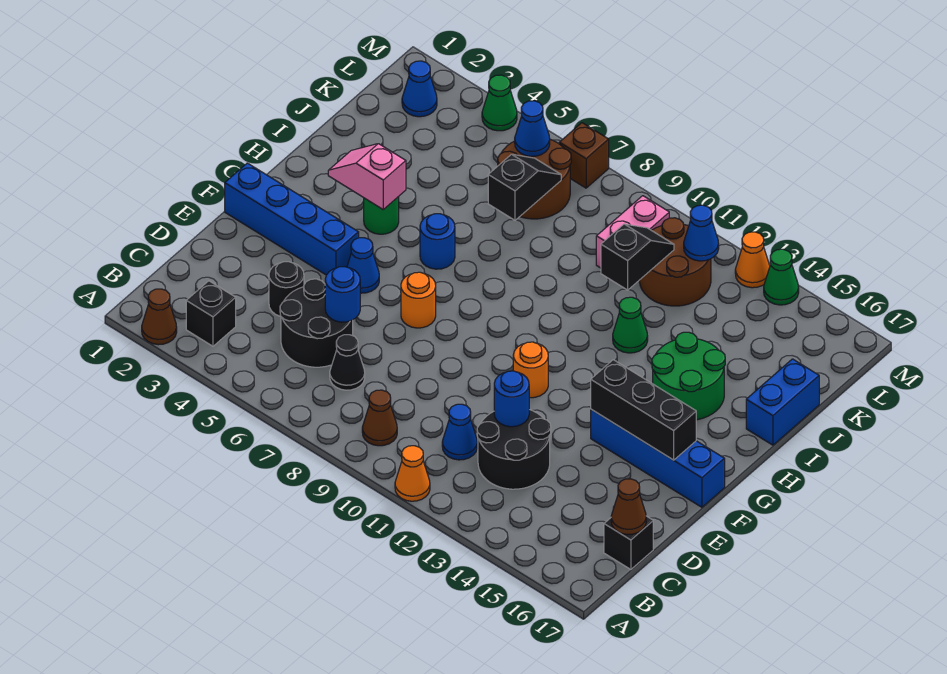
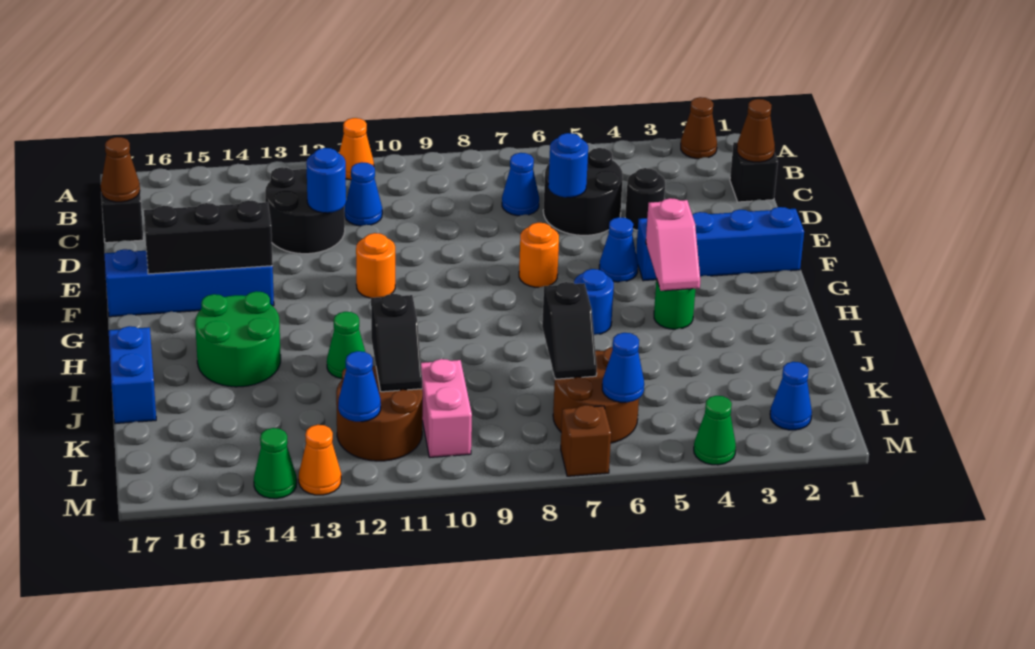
black brick B3 level 1 -> black brick C1 level 1
brown cone B9 level 1 -> brown cone C1 level 2
black cone C7 level 1 -> blue cone C7 level 1
pink slope H3:H4 level 2 top 4 -> pink slope G4:H4 level 2 top G

